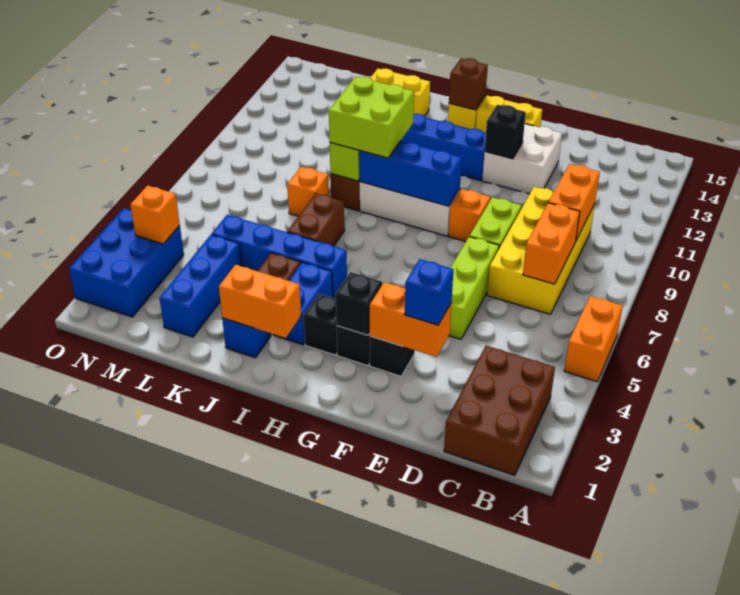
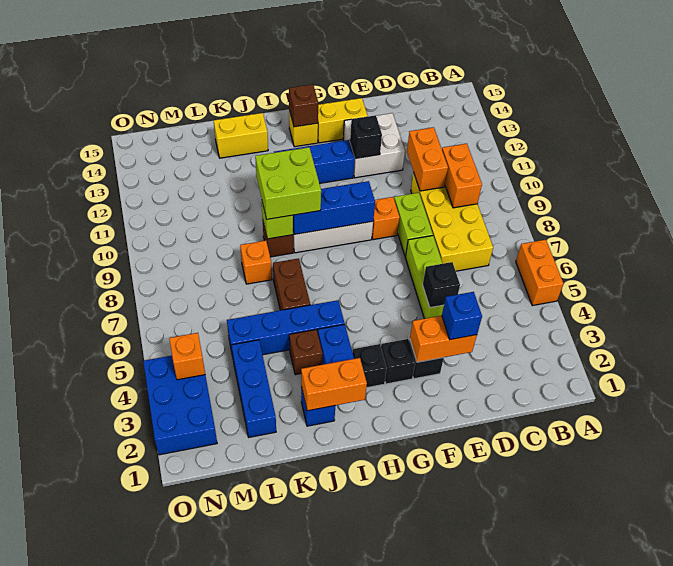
brown brick B1:C3 level 1 -> none
orange brick C7:C8 level 2 -> orange brick D10:D11 level 2
black brick G3 level 2 -> black brick E5 level 2

